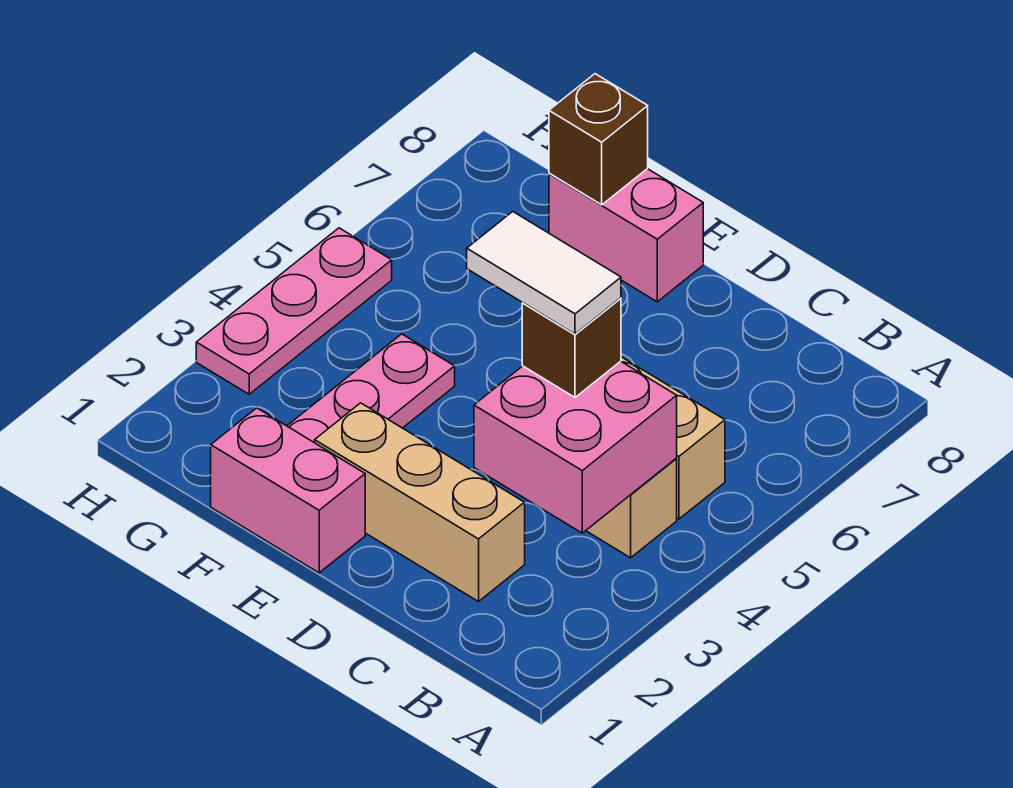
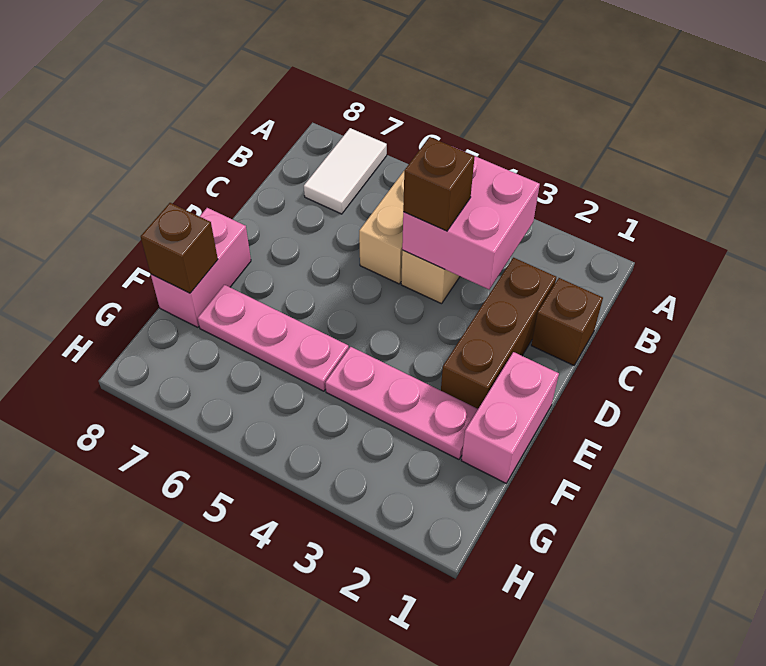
none -> brown brick C1 level 1
tan brick C2:E2 level 1 -> brown brick C2:E2 level 1
white tile C4:D4 level 4 -> white tile A7:B7 level 1
pink plate H3:H5 level 1 -> pink plate F5:F7 level 1

